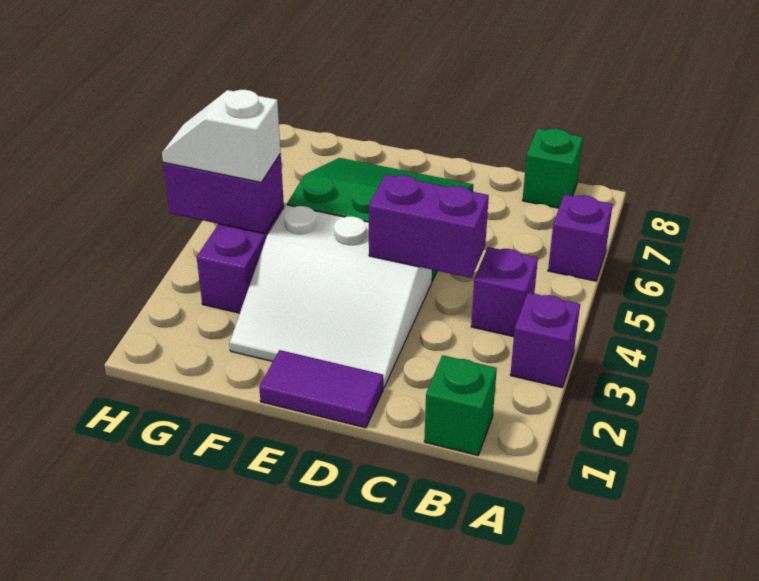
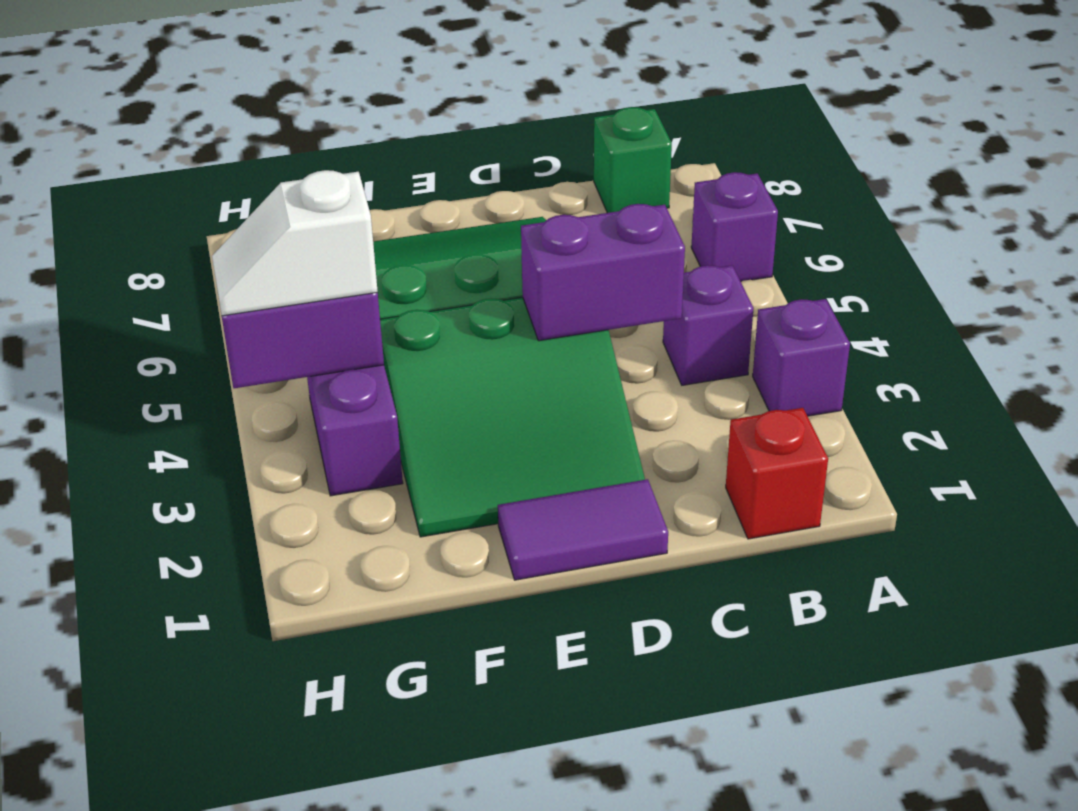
green brick B1 level 1 -> red brick B1 level 1
white slope D2:F4 level 1 top 4 -> green slope D2:F4 level 1 top 4

